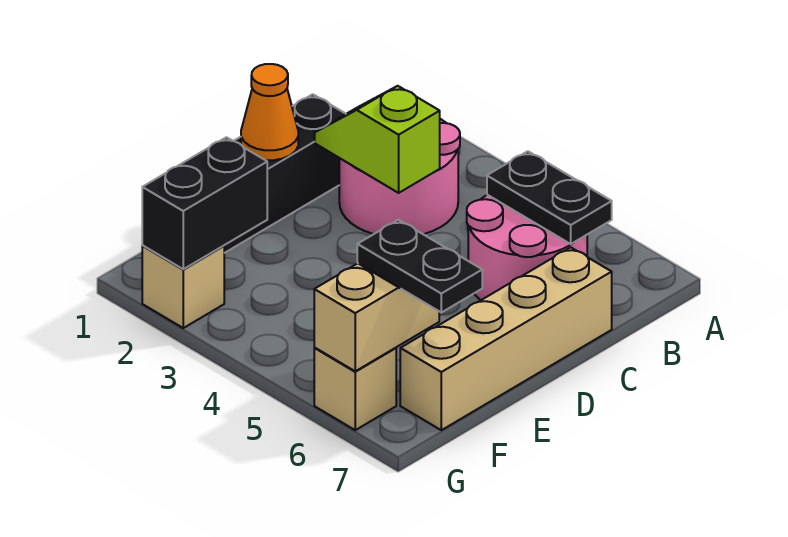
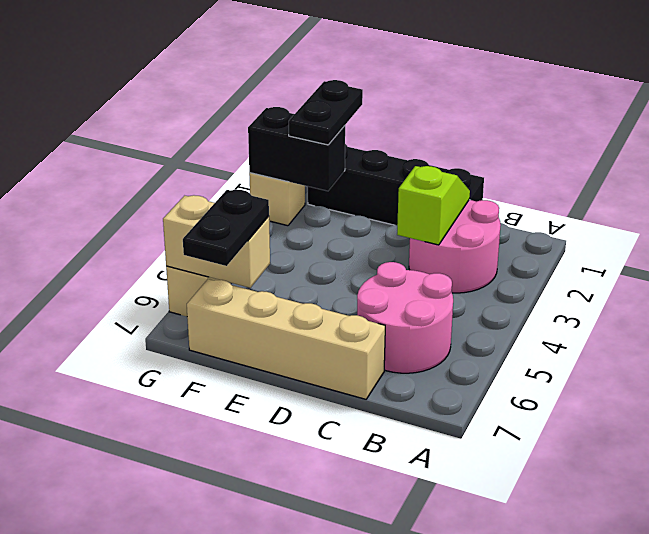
black plate B5:B6 level 2 -> black plate F1:F2 level 3
orange cone D1 level 2 -> none

